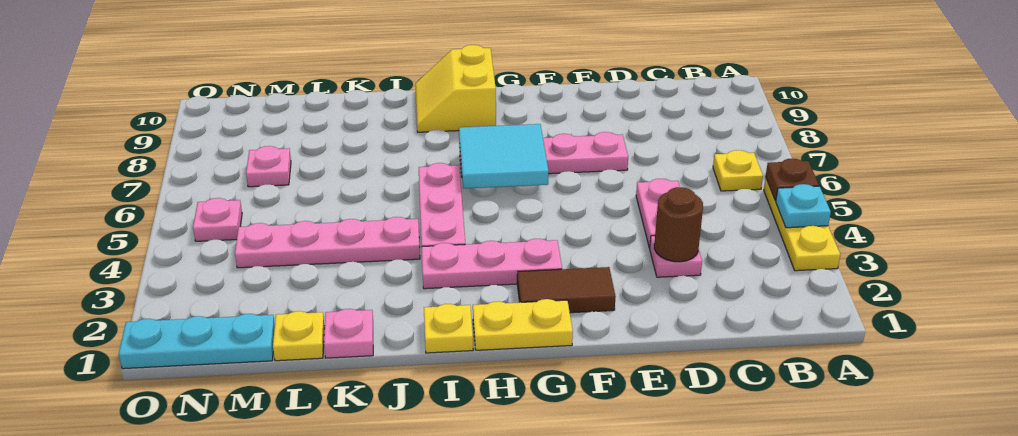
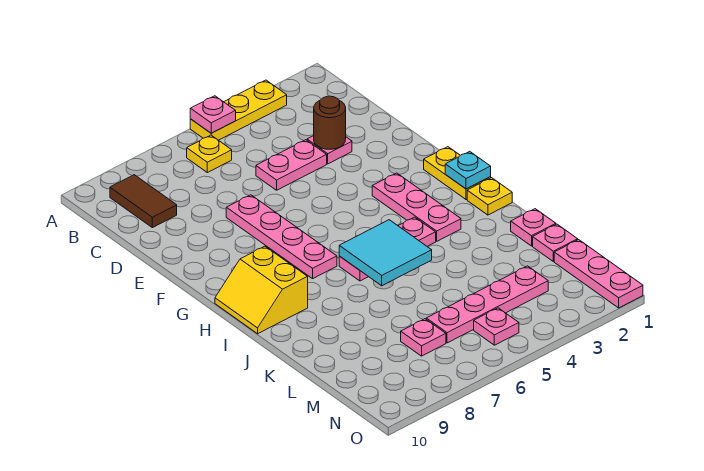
cyan plate A4 level 2 -> cyan plate H1 level 2
brown plate A5 level 2 -> pink plate A5 level 2
brown tile F2:G2 level 1 -> brown tile B9:C9 level 1
cyan tile G6:H7 level 2 -> cyan tile I5:J6 level 2
yellow slope H9:I10 level 1 top H -> yellow slope H9:I10 level 1 top 9
pink plate J4:M4 level 1 -> pink plate M3:M6 level 1
yellow plate L1 level 1 -> pink plate L1 level 1
cyan plate M1:O1 level 1 -> pink plate M1:O1 level 1

